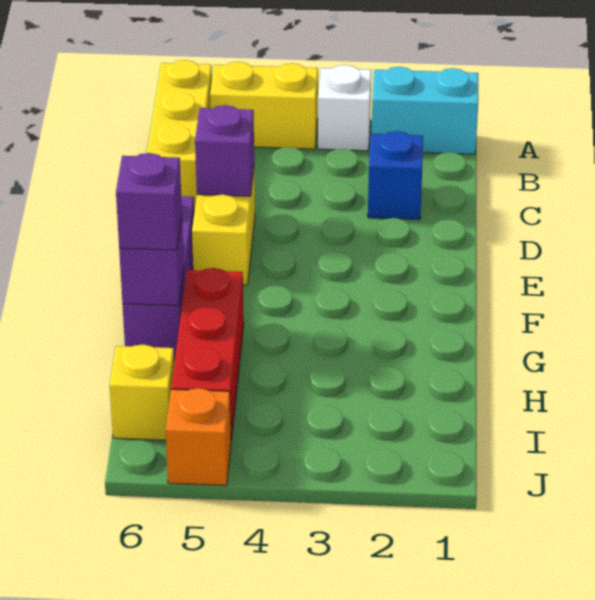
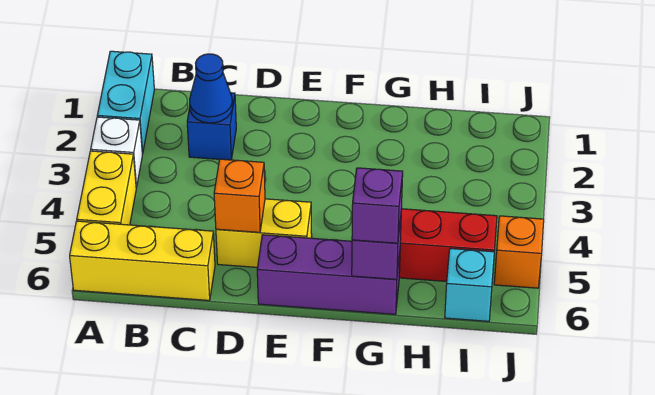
none -> blue cone C2 level 2
purple brick D5 level 2 -> orange brick D5 level 2
yellow brick I6 level 1 -> cyan brick I6 level 1

